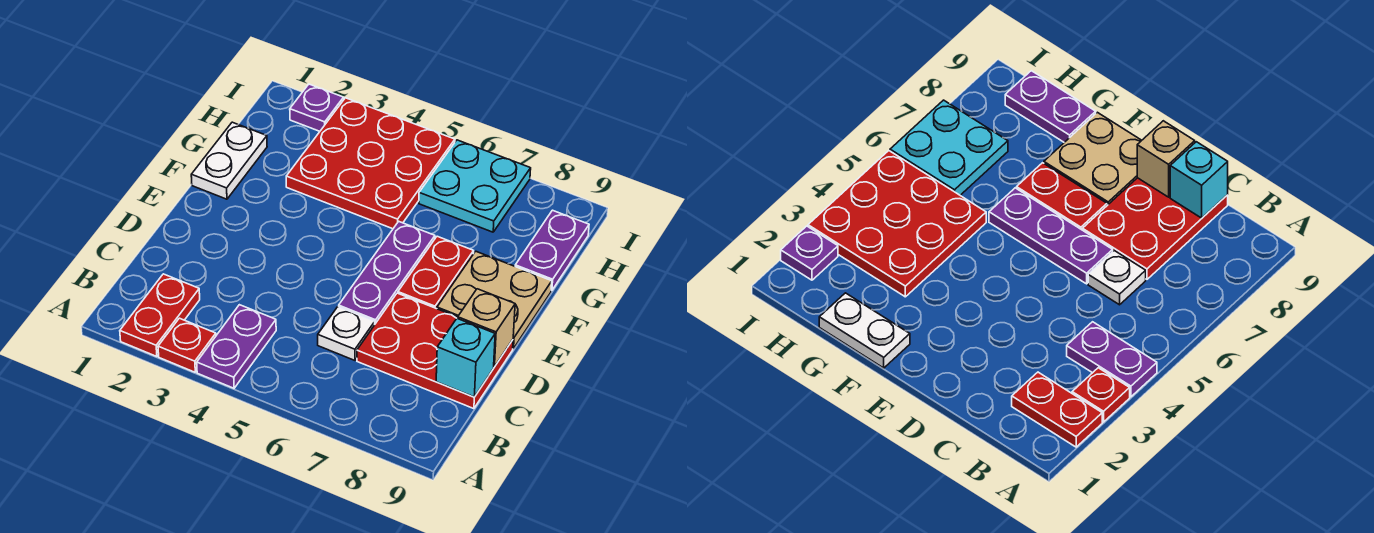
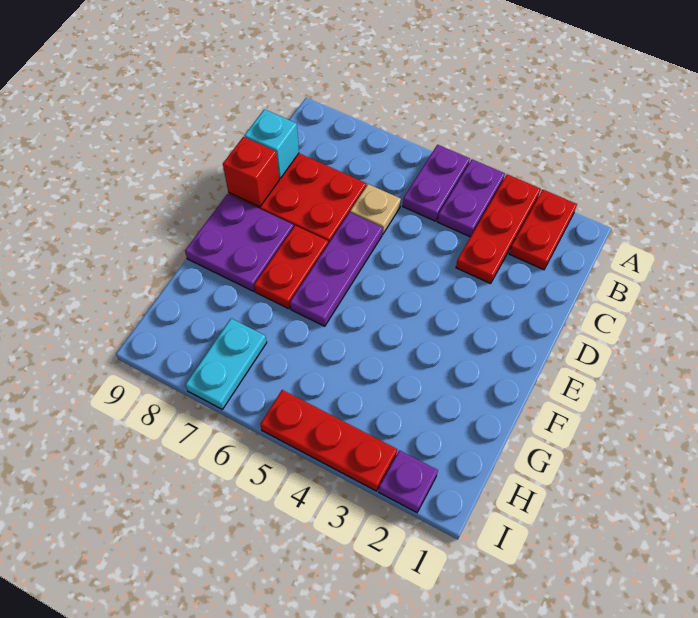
red plate A3 level 1 -> red plate A3:C3 level 1
white plate C6 level 1 -> tan plate C6 level 1
tan brick D9 level 2 -> red brick D9 level 2
tan plate E8:F9 level 1 -> purple plate E8:F9 level 1
white plate F1:G1 level 1 -> none
red plate G3:I5 level 1 -> red plate I3:I5 level 1
purple plate G9:H9 level 1 -> purple plate A5:B5 level 1
cyan plate H6:I7 level 1 -> cyan plate H7:I7 level 1

